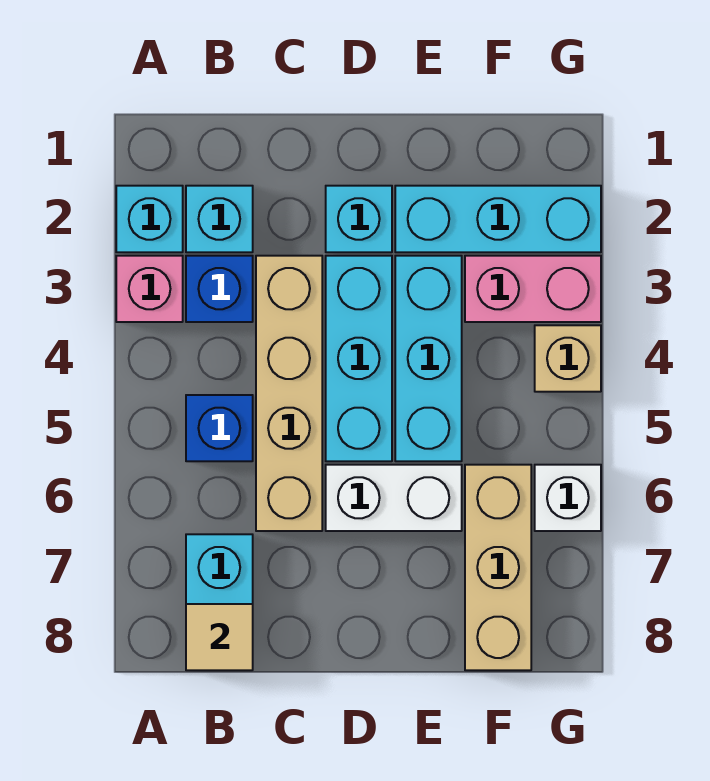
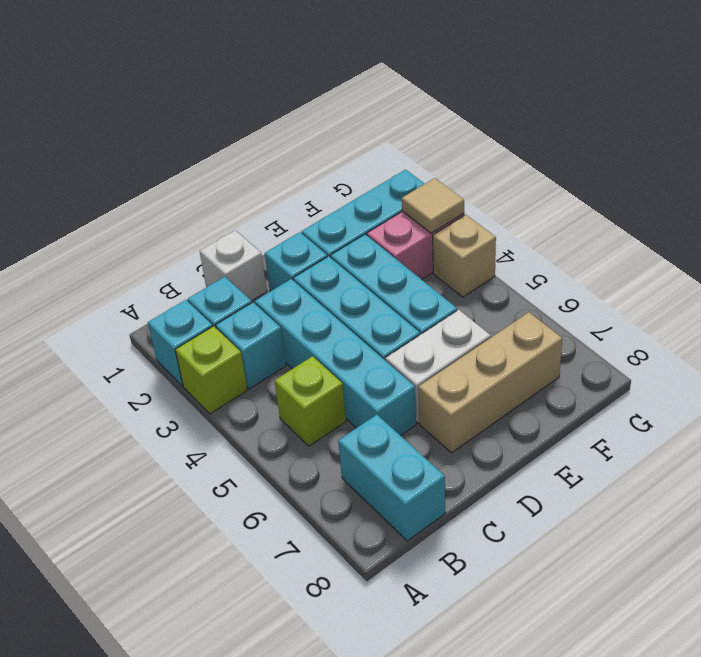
pink brick A3 level 1 -> lime brick A3 level 1
blue brick B3 level 1 -> cyan brick B3 level 1
blue brick B5 level 1 -> lime brick B5 level 1
tan tile B8 level 2 -> tan tile G3 level 2
tan brick C3:C6 level 1 -> cyan brick C3:C6 level 1
tan brick F6:F8 level 1 -> tan brick D7:F7 level 1
white brick G6 level 1 -> white brick C1 level 1

